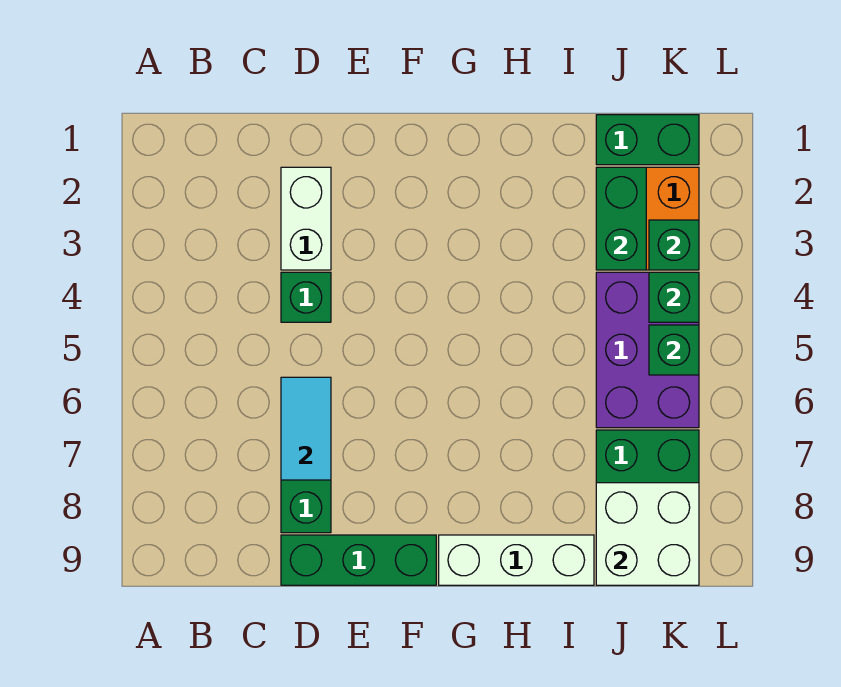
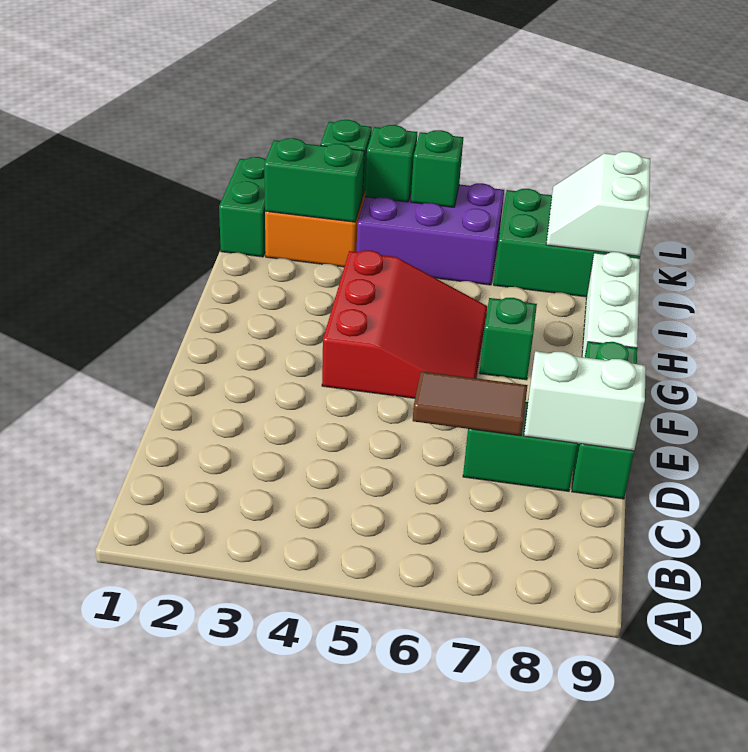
white brick D2:D3 level 1 -> white brick D8:D9 level 2
green brick D4 level 1 -> green brick G7 level 1
cyan tile D6:D7 level 2 -> brown tile D6:D7 level 2
none -> red slope F4:H6 level 1 top 4
white brick J8:K9 level 2 -> white slope J8:K9 level 2 top 9

